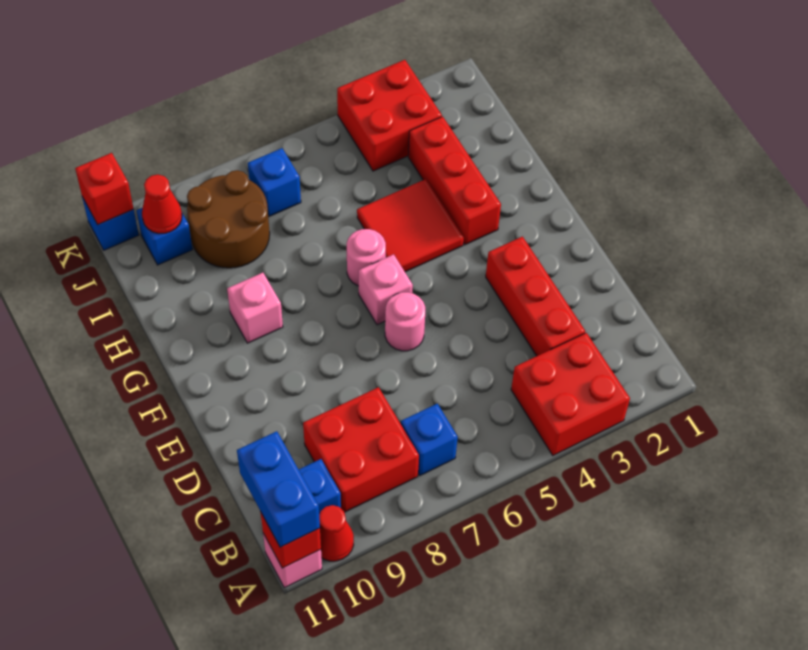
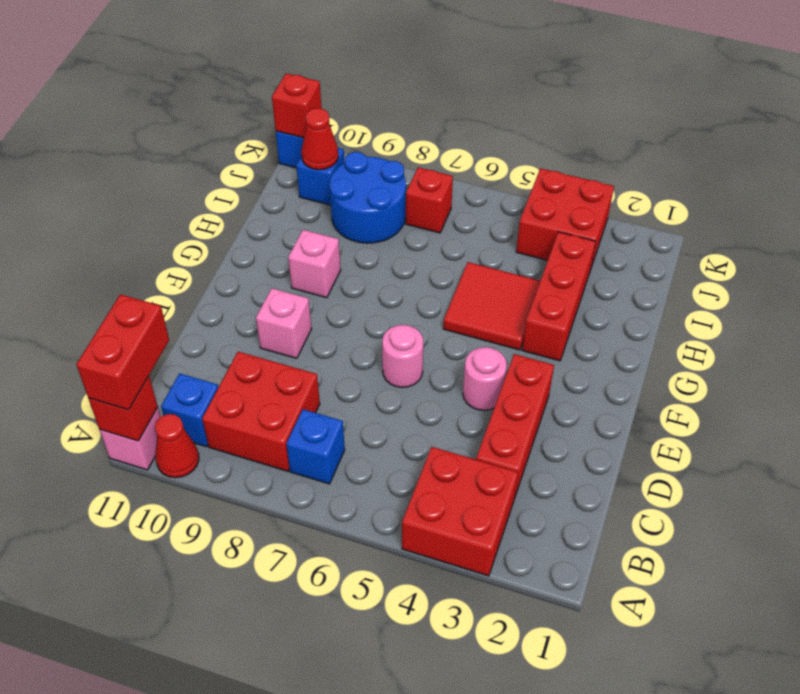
blue brick A11:B11 level 3 -> red brick A11:B11 level 3
pink brick F6 level 1 -> pink brick E9 level 1
pink round brick G6 level 1 -> pink round brick E4 level 1
brown round brick I8:J9 level 1 -> blue round brick I8:J9 level 1
blue brick J7 level 1 -> red brick J7 level 1

